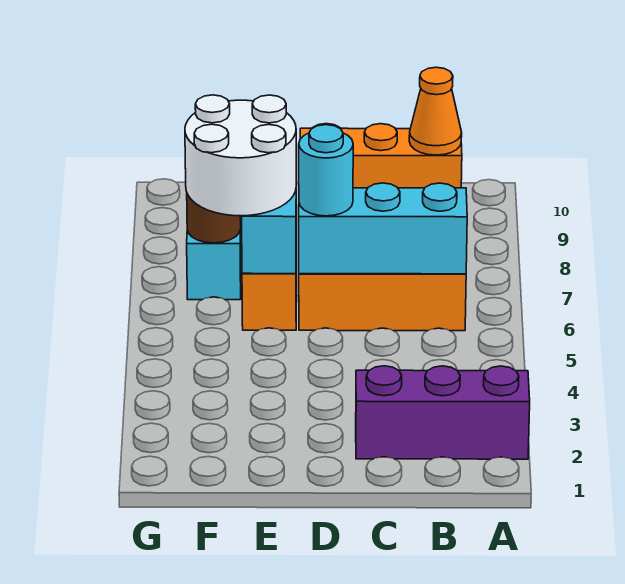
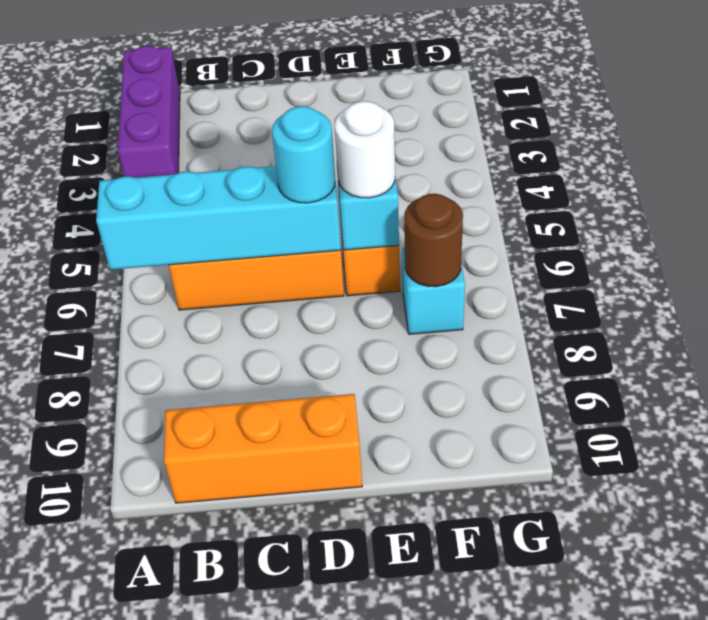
purple brick A2:C2 level 1 -> purple brick A1:A3 level 1
cyan brick B6:D6 level 2 -> cyan brick A6:D6 level 2
orange cone B10 level 2 -> none
white round brick E6:F7 level 3 -> white round brick E6 level 3

